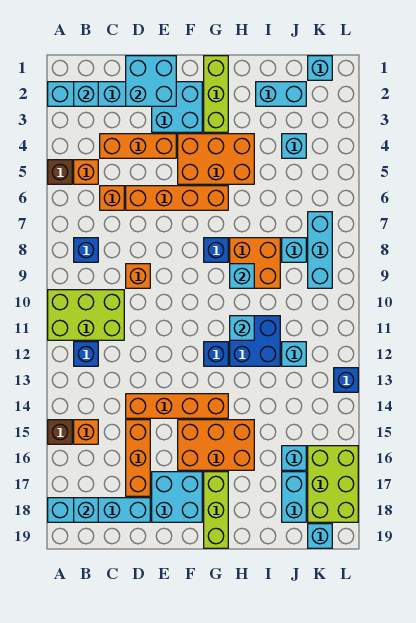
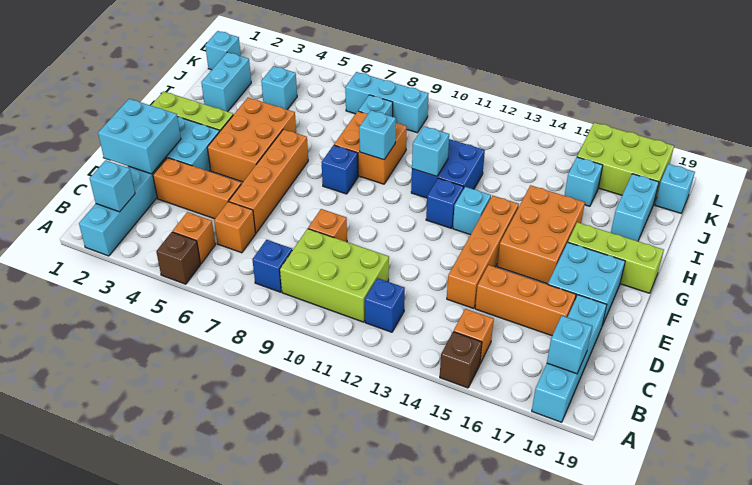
lime brick A10:C11 level 1 -> lime brick B9:C11 level 1
orange brick C4:E4 level 1 -> orange brick D3:D5 level 1
cyan brick J12 level 1 -> cyan brick G13 level 1
cyan brick J17:J18 level 1 -> cyan brick I18:J18 level 1
blue brick L13 level 1 -> none

